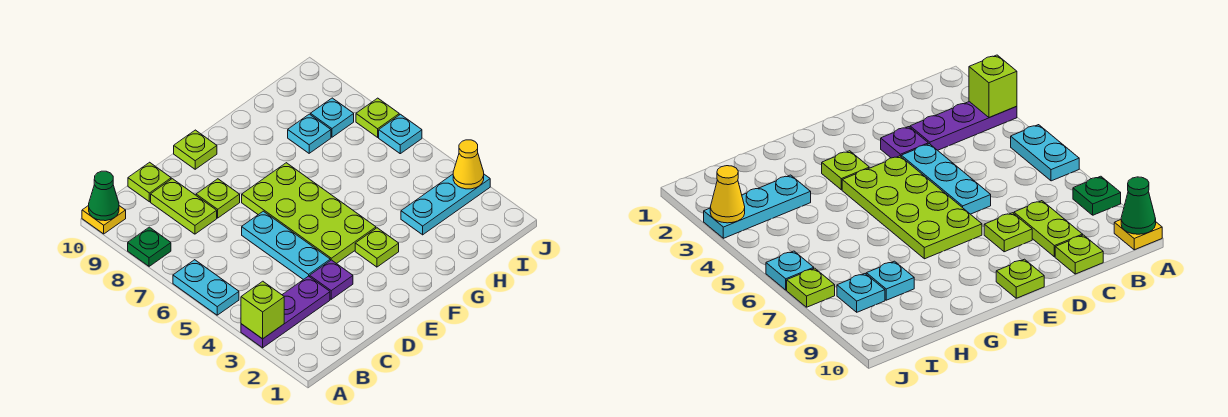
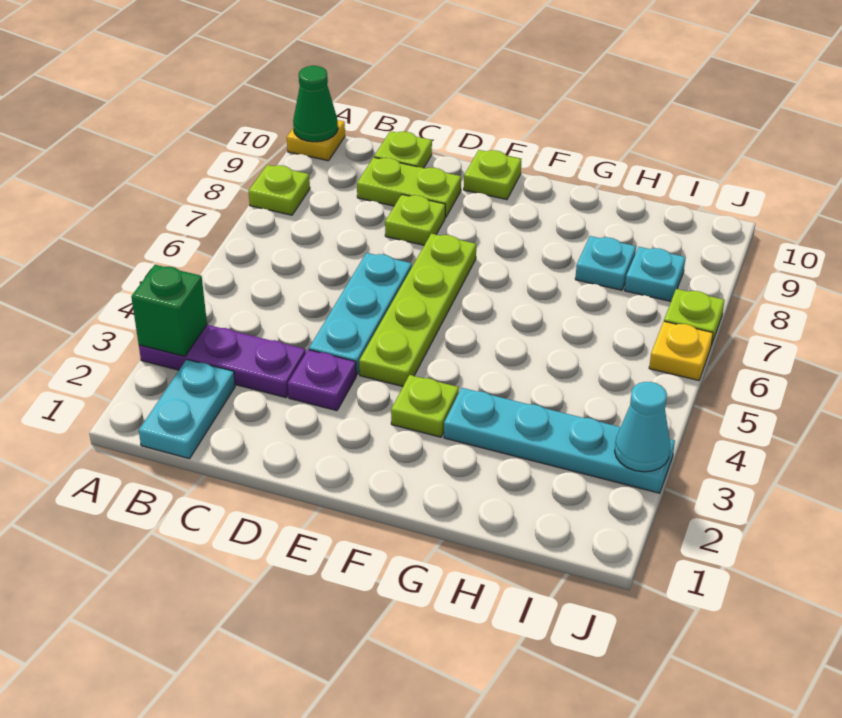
lime brick A3 level 2 -> green brick A3 level 2
cyan plate A5:A6 level 1 -> cyan plate B1:B2 level 1
green plate A8 level 1 -> lime plate A8 level 1
lime plate C8:C9 level 1 -> lime plate C9:D9 level 1
lime plate E4:F7 level 1 -> lime plate E4:E7 level 1
cyan plate H3:J3 level 1 -> cyan plate G3:J3 level 1
yellow cone J3 level 2 -> cyan cone J3 level 2
cyan plate J6 level 1 -> yellow plate J6 level 1

